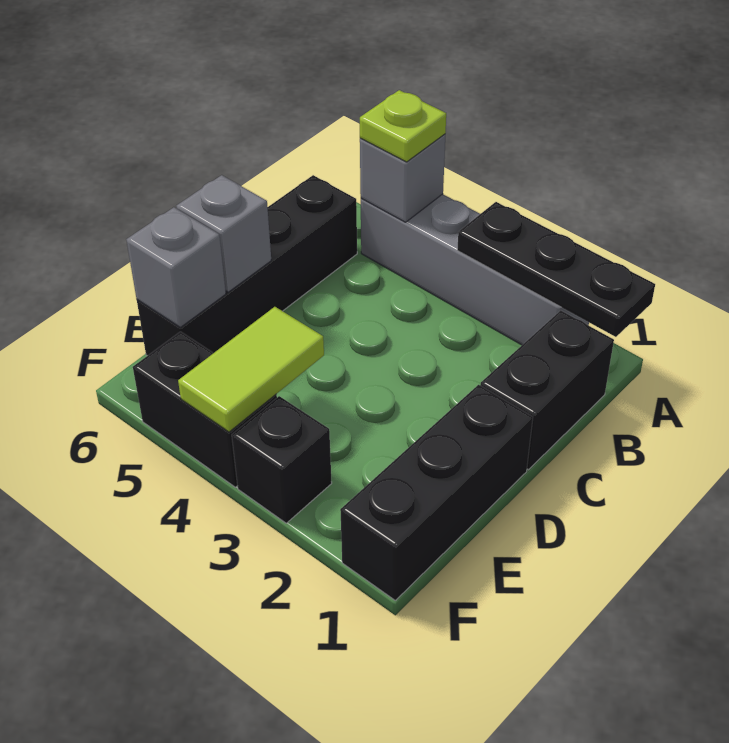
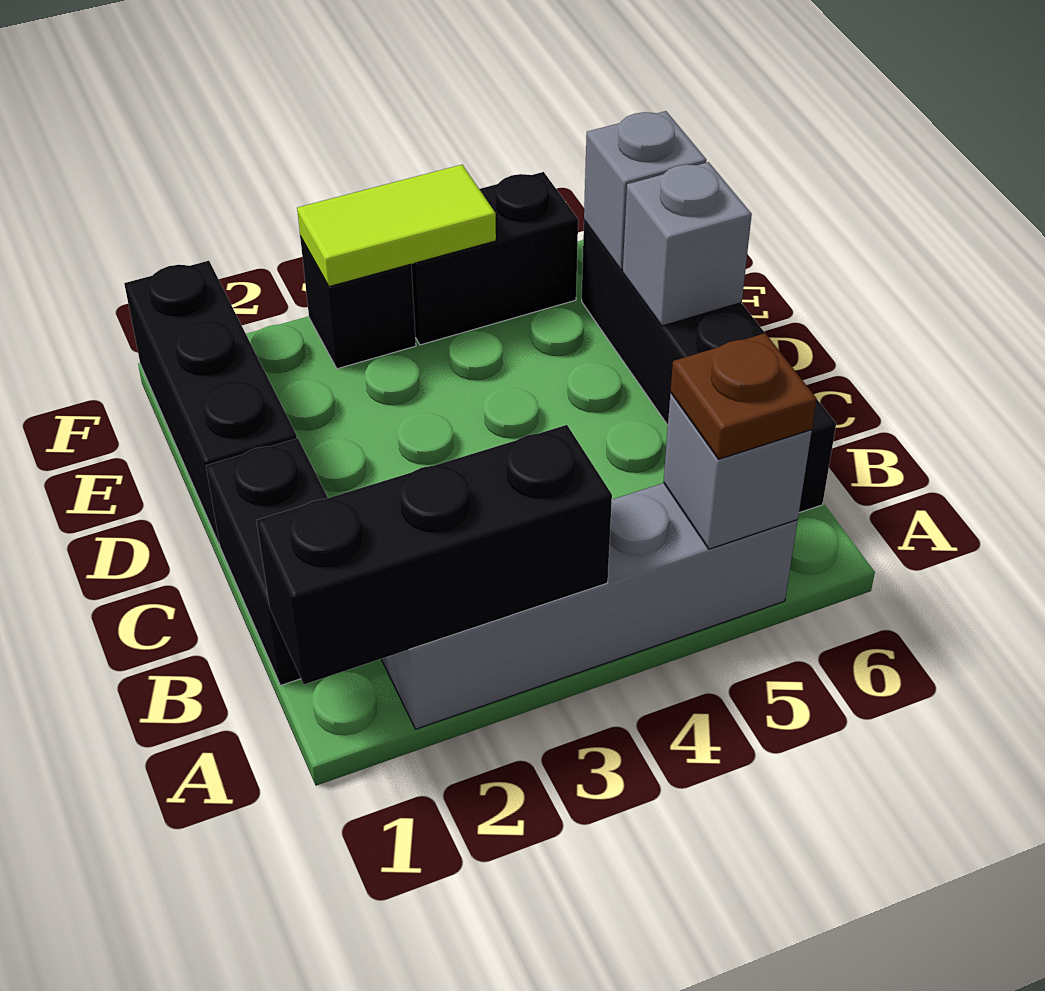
black plate A1:A3 level 2 -> black brick A1:A3 level 2
lime plate A5 level 3 -> brown plate A5 level 3
lime tile E4:F4 level 2 -> lime tile F3:F4 level 2

